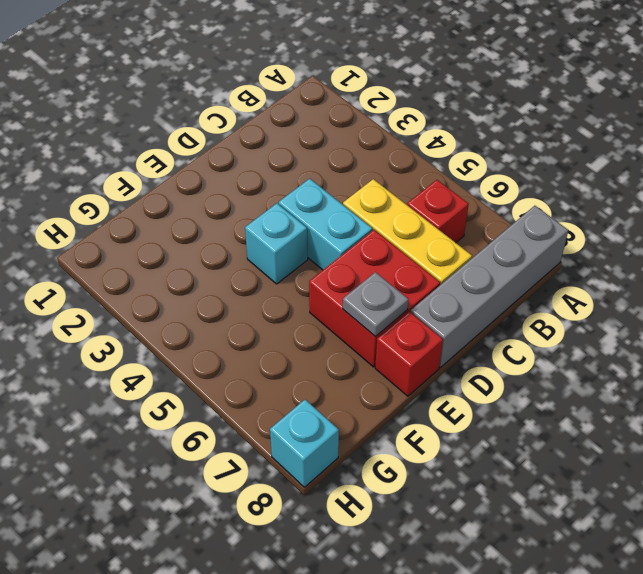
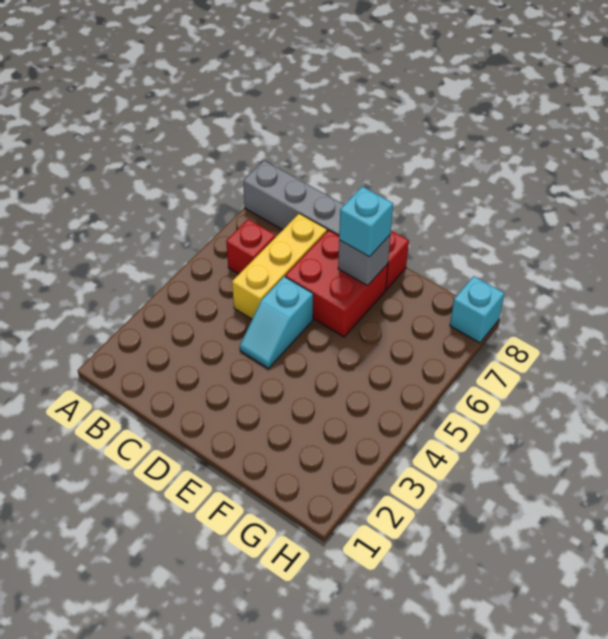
cyan brick D4:D5 level 1 -> cyan slope D4:D5 level 1 top 5
cyan brick E4 level 1 -> cyan brick E7 level 3
grey plate E7 level 2 -> grey brick E7 level 2

